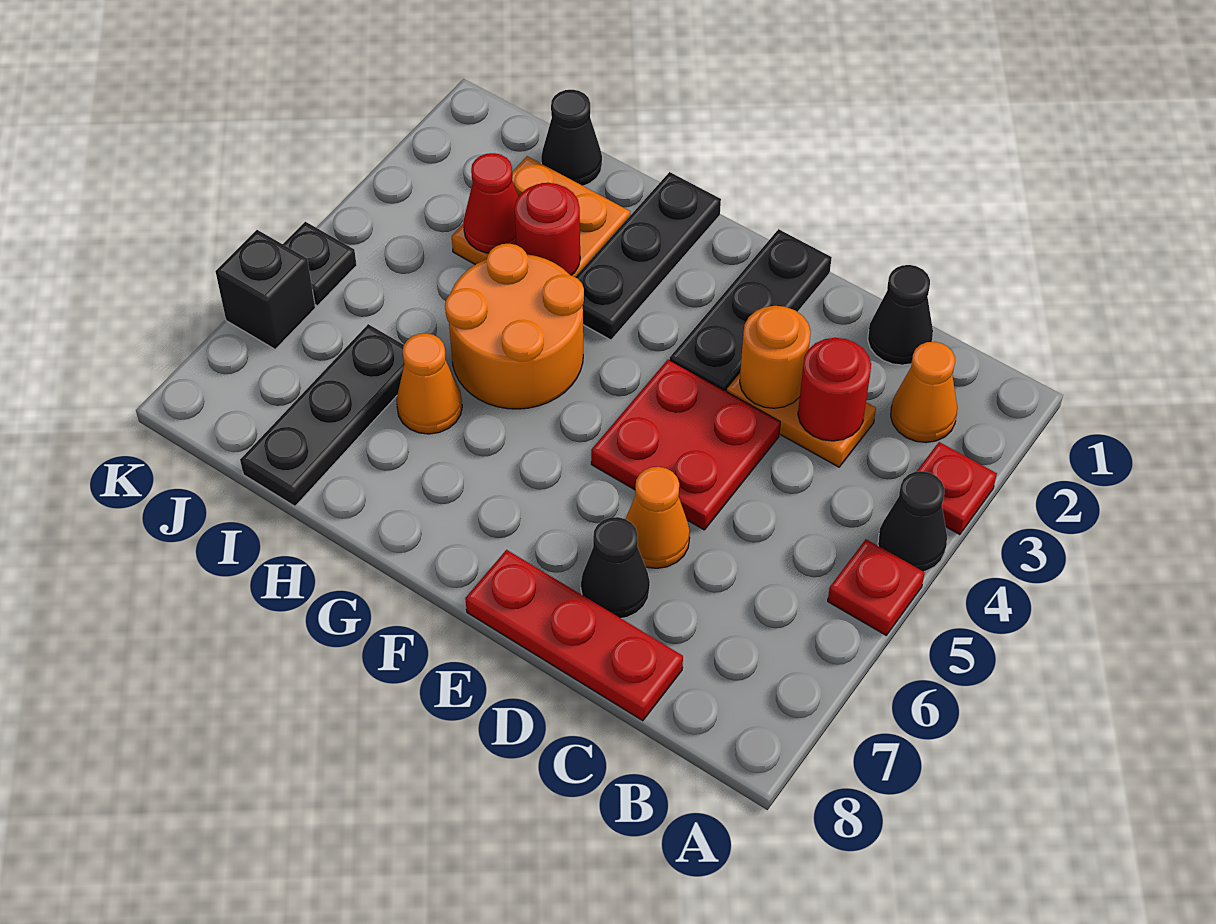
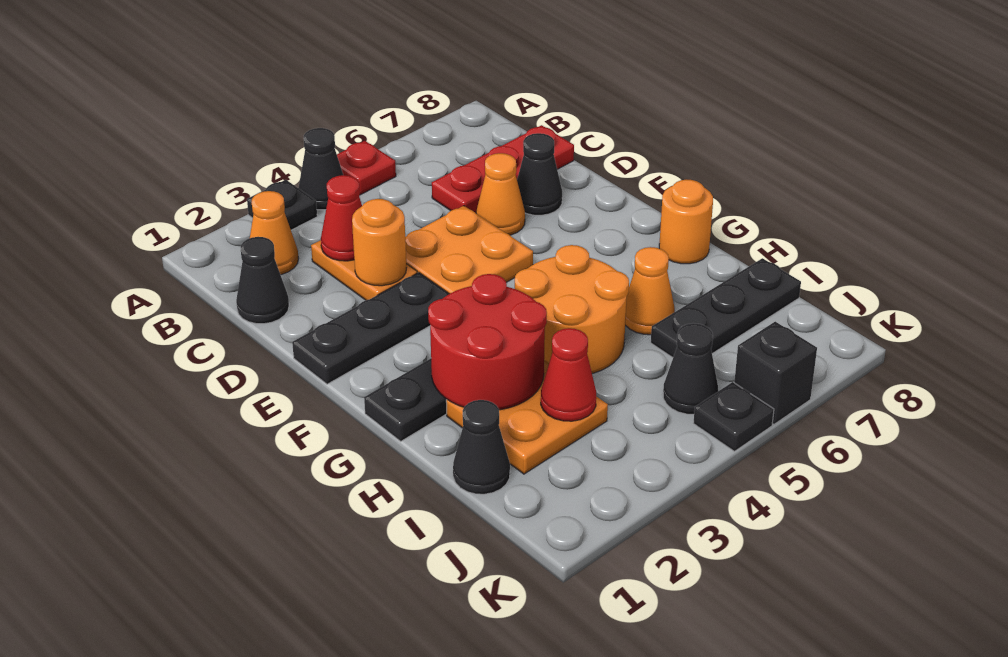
red plate A3 level 1 -> black plate A3 level 1
red round brick C3 level 2 -> red cone C3 level 2
red plate C8:E8 level 1 -> red plate C6:C8 level 1
red plate D4:E5 level 1 -> orange plate D4:E5 level 1
none -> orange round brick G8 level 1
red round brick H3 level 2 -> red round brick G2:H3 level 2
none -> black cone J5 level 1

